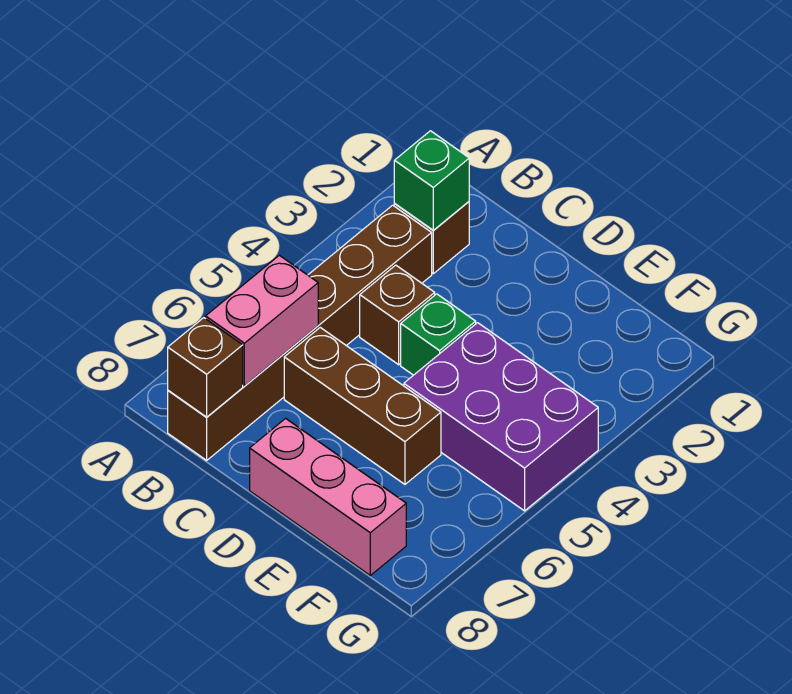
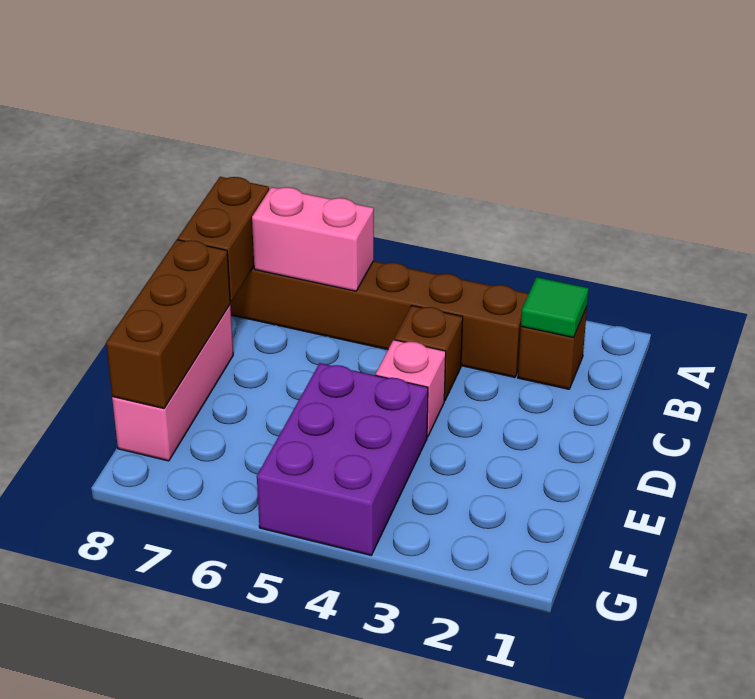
green brick B2 level 2 -> green tile B2 level 2
brown brick B8 level 2 -> brown brick B8:C8 level 2
brown brick C6:E6 level 1 -> brown brick D8:F8 level 2
green brick D4 level 1 -> pink brick D4 level 1

